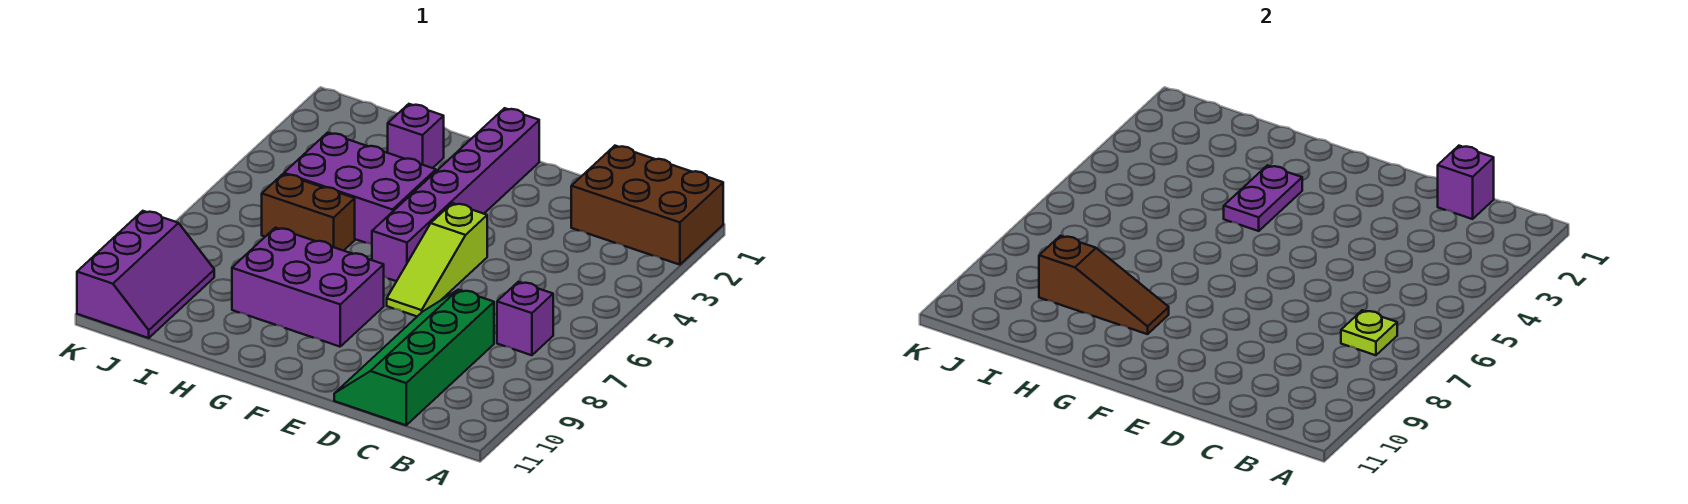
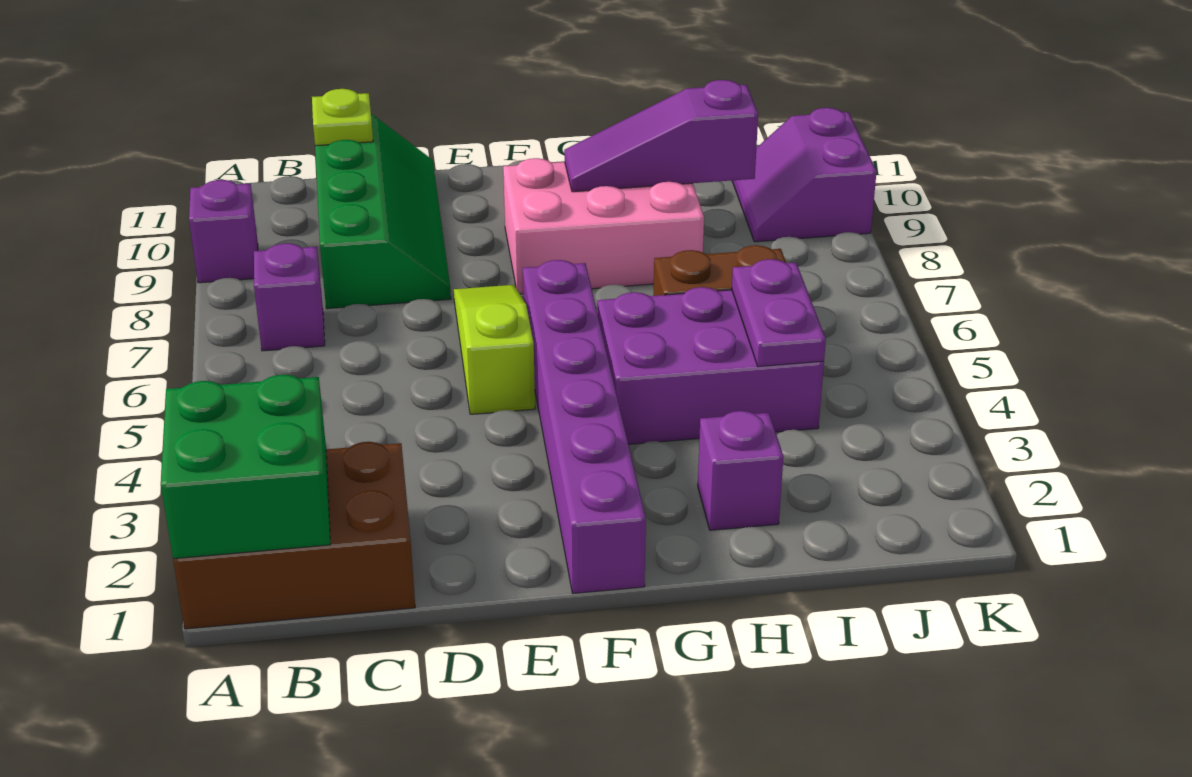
none -> green brick A1:B2 level 2
lime plate B7 level 2 -> lime plate C11 level 2
purple brick C1 level 2 -> purple brick A9 level 1
purple brick F8:H9 level 1 -> pink brick F8:H9 level 1
purple plate G3:G4 level 2 -> purple plate I4:I5 level 2
brown slope G9:I9 level 2 top I -> purple slope G9:I9 level 2 top I
purple slope J9:K11 level 1 top K -> purple slope J9:K10 level 1 top K

